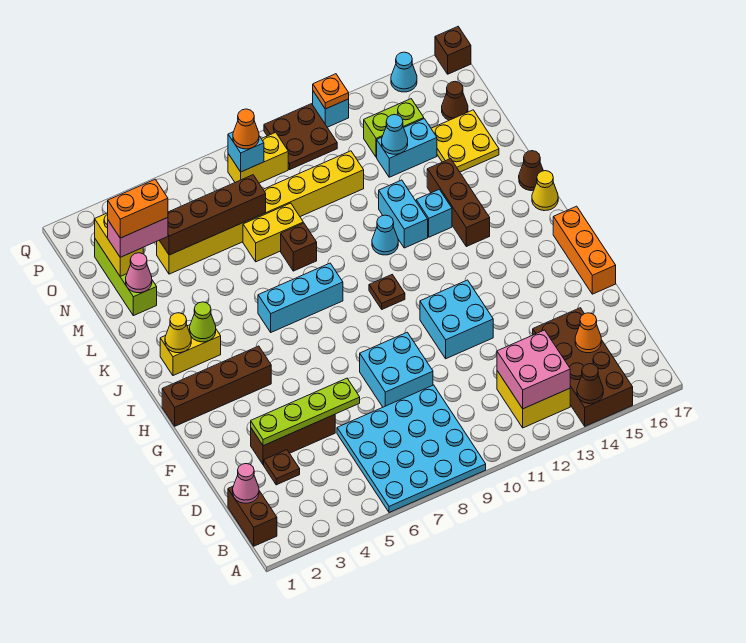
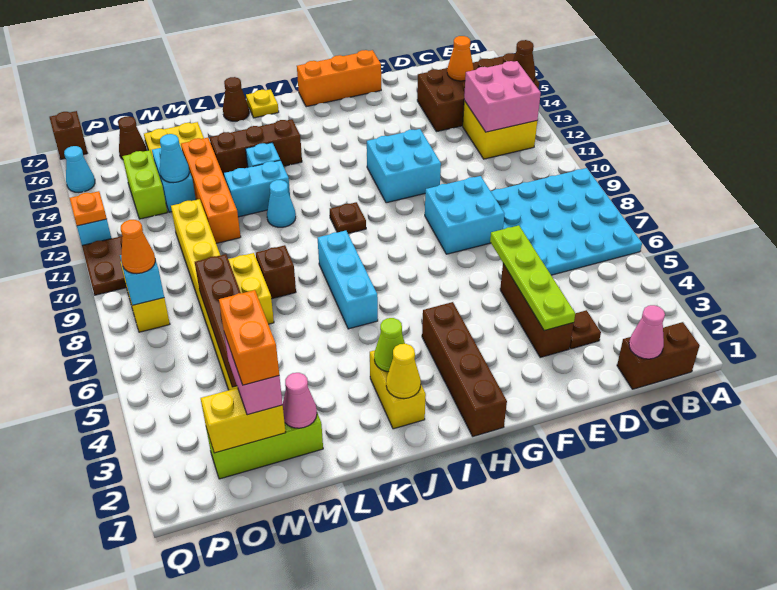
yellow cone J17 level 1 -> yellow plate J17 level 1
none -> orange brick M11:M14 level 1

